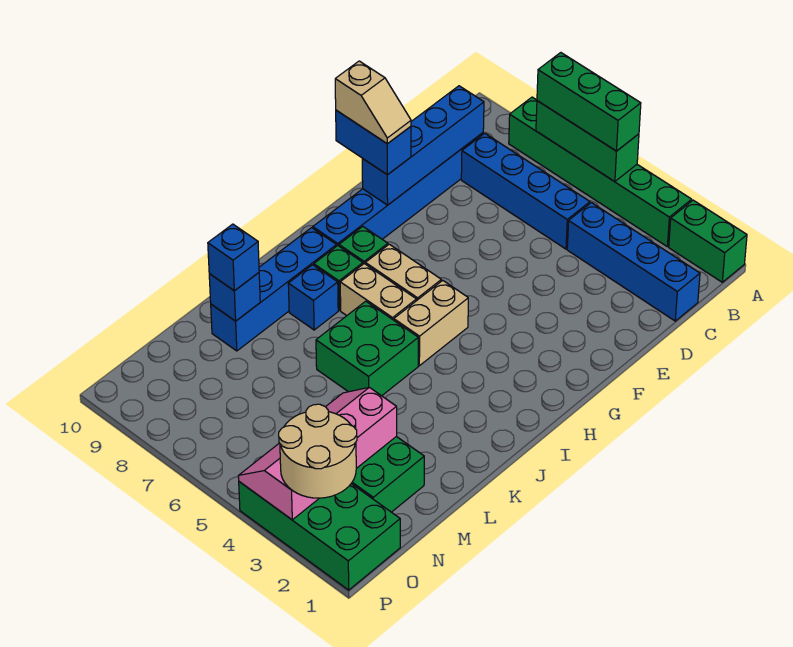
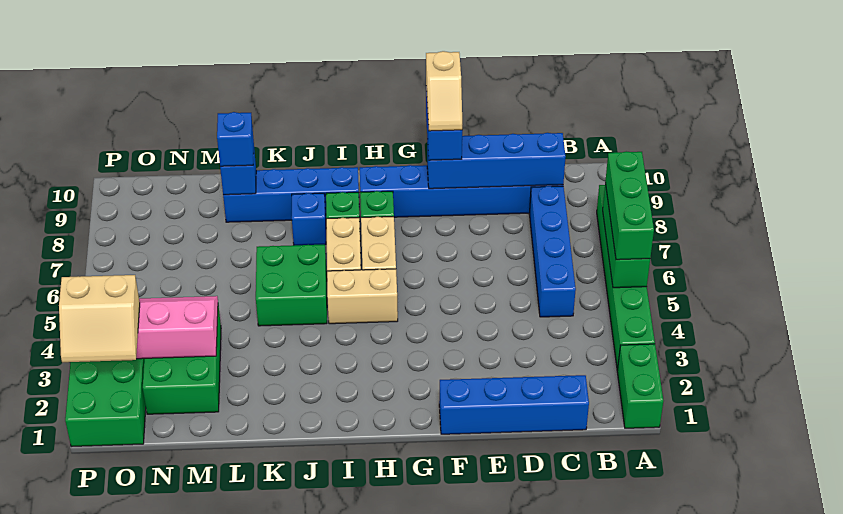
blue brick C1:C4 level 1 -> blue brick C1:F1 level 1
tan round brick O2:P3 level 3 -> tan slope O2:P3 level 3 top 3

